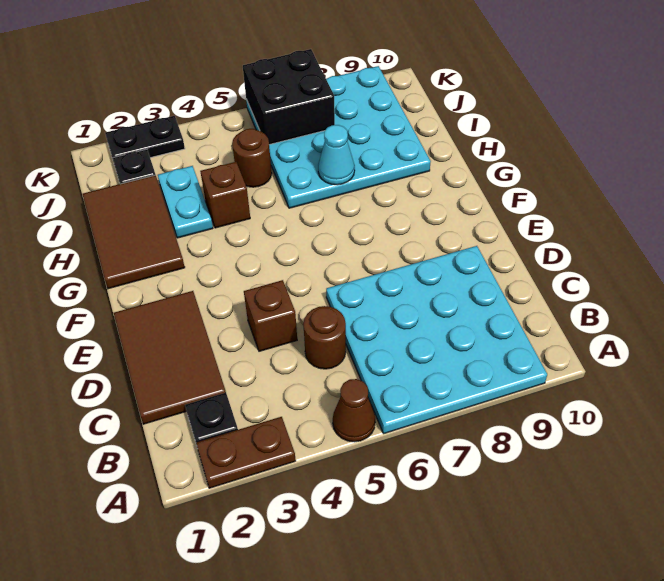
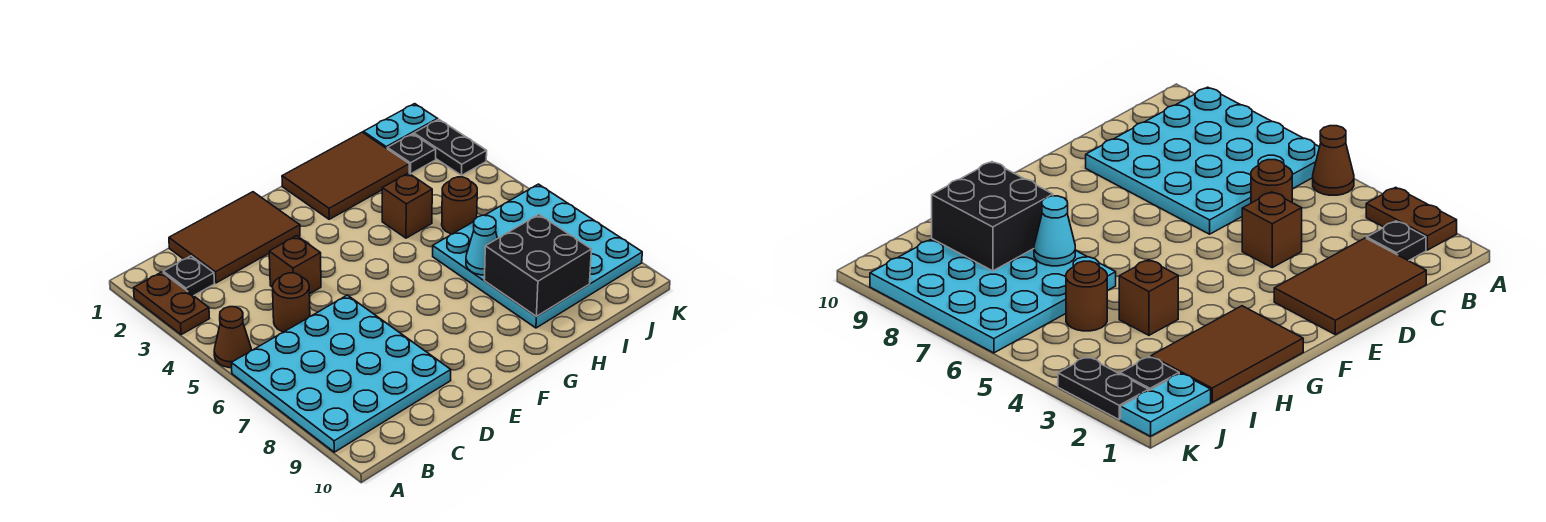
cyan plate H3:I3 level 1 -> cyan plate J1:K1 level 1
black brick J6:K7 level 2 -> black brick H8:I9 level 2

